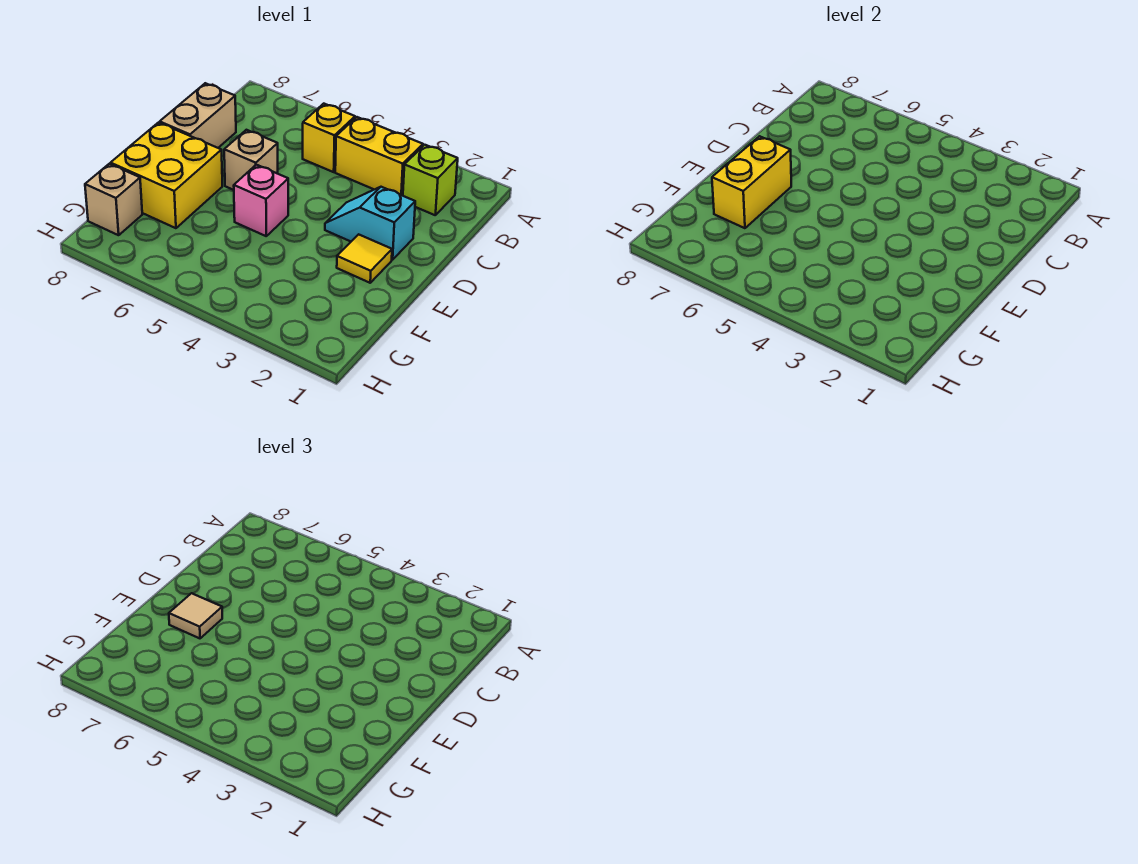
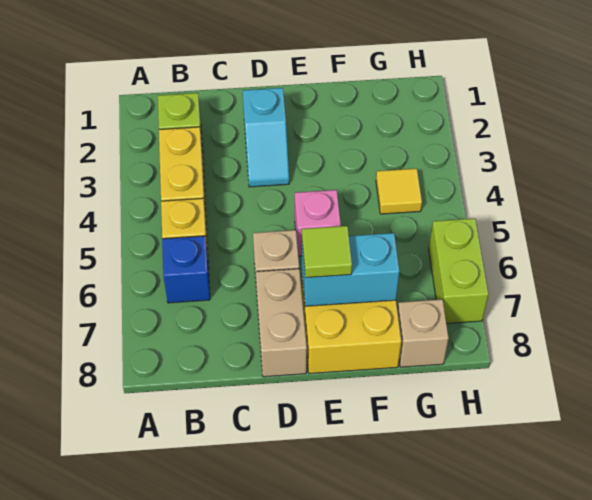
none -> blue brick B6 level 1
tan brick C8:D8 level 1 -> tan brick D7:D8 level 1
yellow tile E2 level 1 -> yellow tile G4 level 1
yellow brick E7:F7 level 2 -> cyan brick E7:F7 level 2
tan tile E7 level 3 -> lime tile E7 level 3
none -> lime brick H6:H7 level 1

